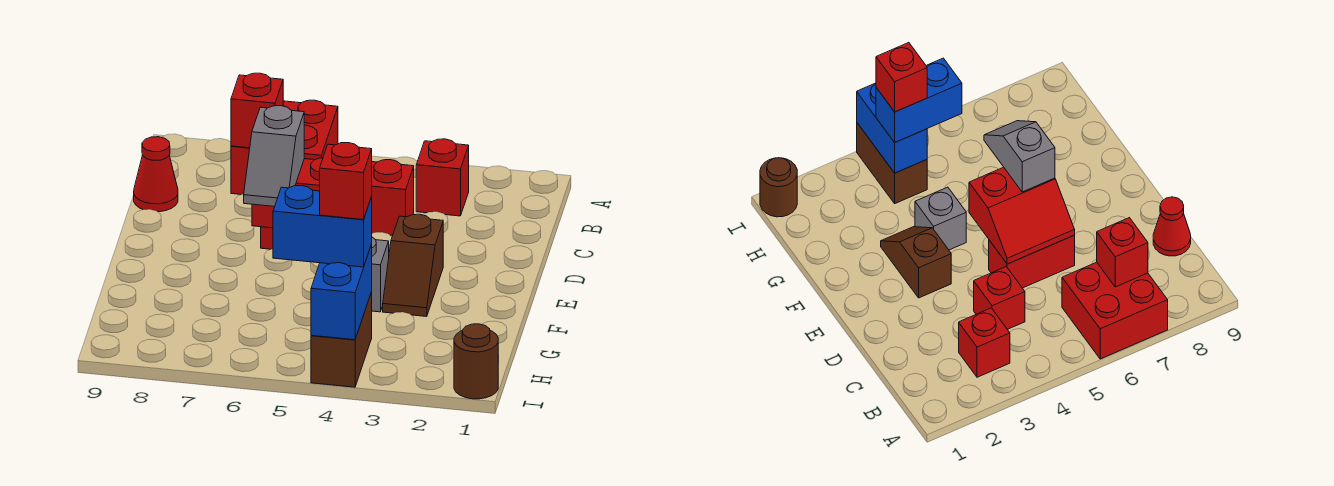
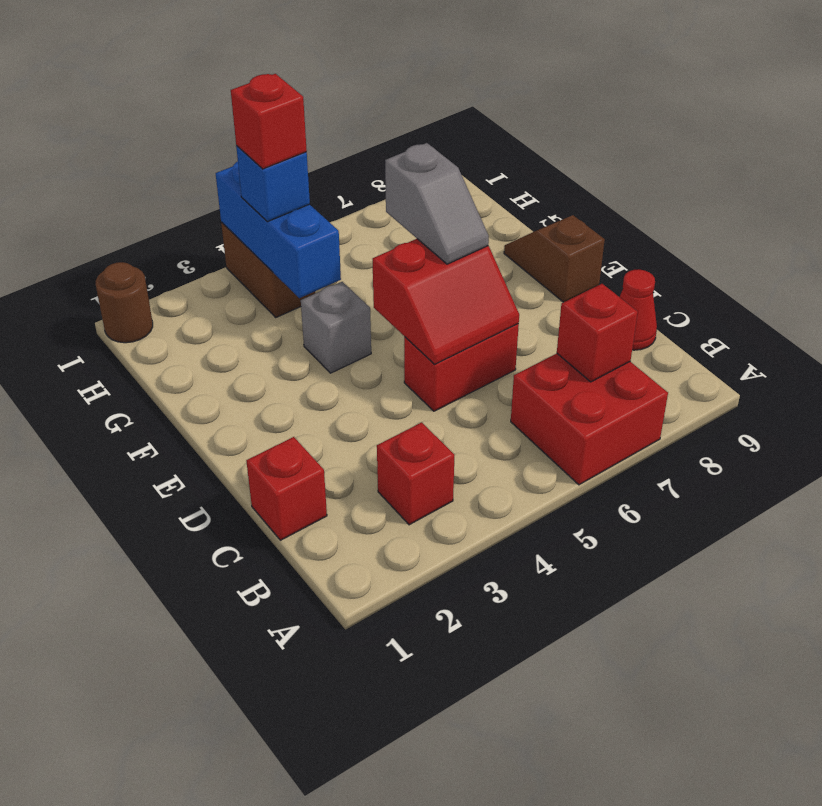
red brick C4 level 1 -> red brick C1 level 1
brown slope E3:F3 level 1 top E -> brown slope E9:F9 level 1 top E
grey slope E6:F6 level 3 top E -> grey slope E6:F6 level 3 top F
blue brick H4:I4 level 2 -> blue brick G4:I4 level 2
blue brick H4:H5 level 3 -> blue brick H4 level 3

